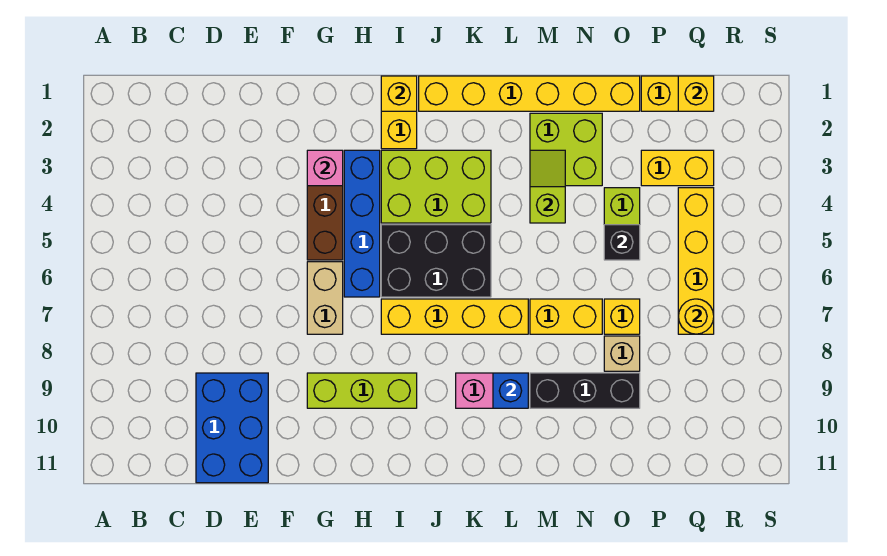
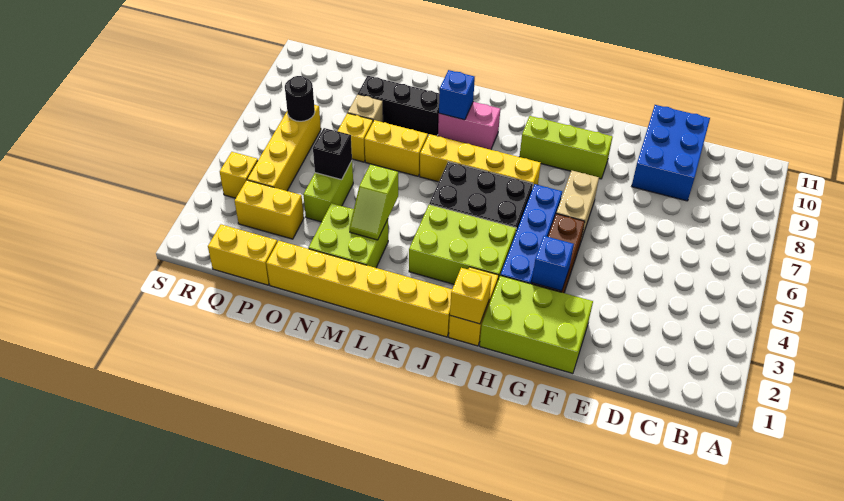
none -> lime brick F1:H2 level 1
pink brick G3 level 2 -> blue brick G3 level 2
yellow brick Q1 level 2 -> yellow brick R4 level 1
yellow round brick Q7 level 2 -> black round brick Q7 level 2

